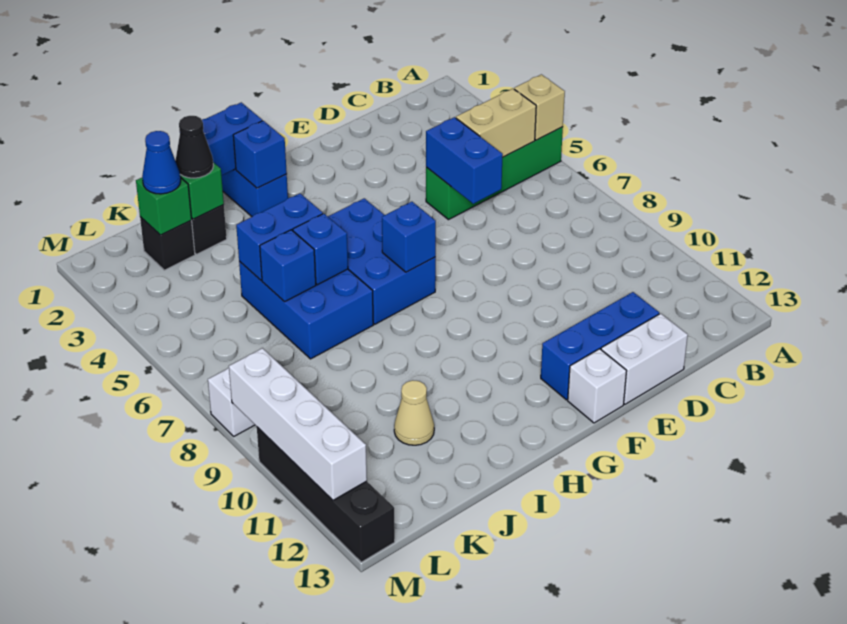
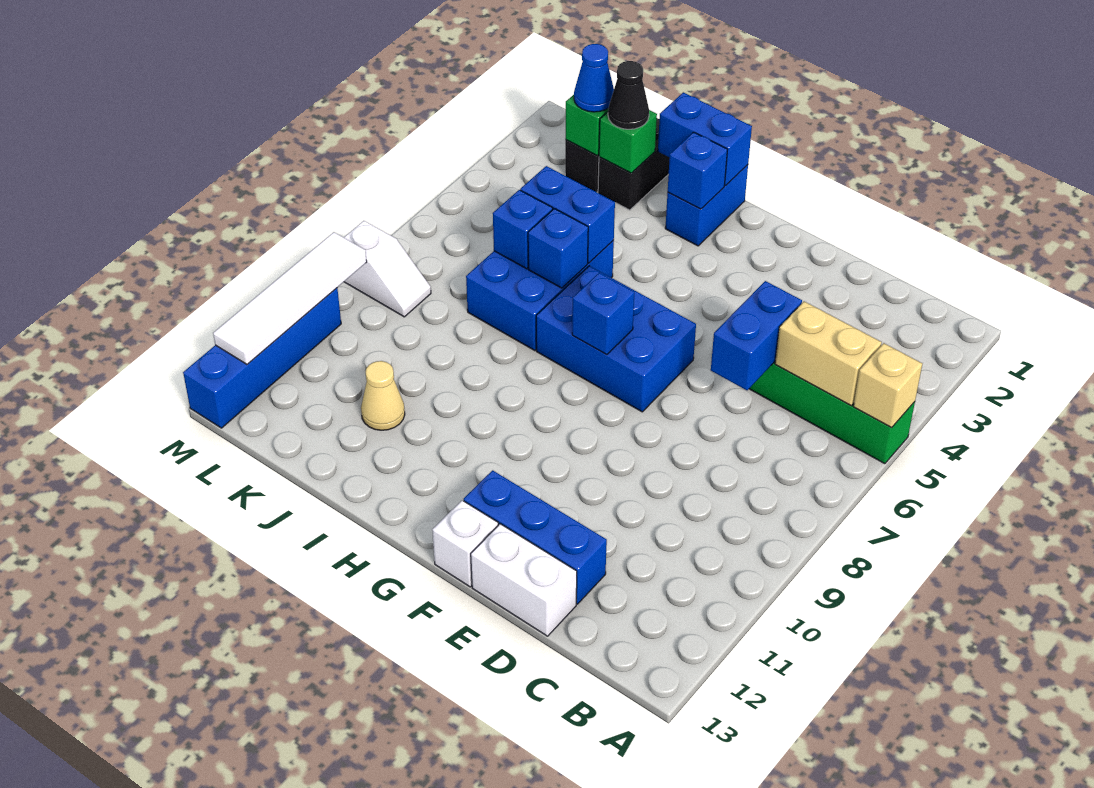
blue brick G5:H7 level 1 -> blue brick F6:H7 level 1
white brick M9:M12 level 2 -> white tile M9:M12 level 2
black brick M10:M13 level 1 -> blue brick M10:M13 level 1

